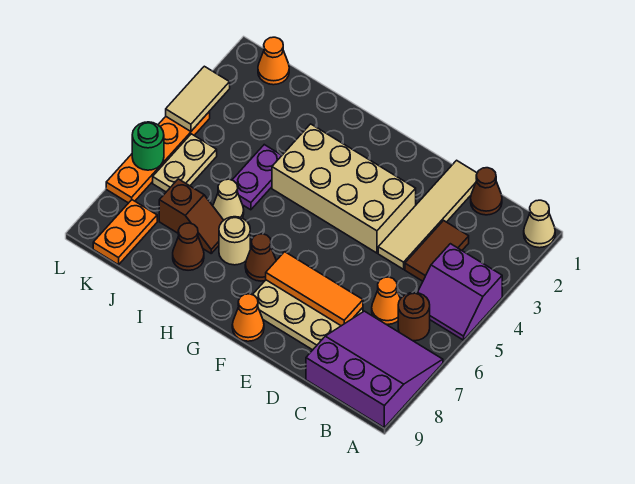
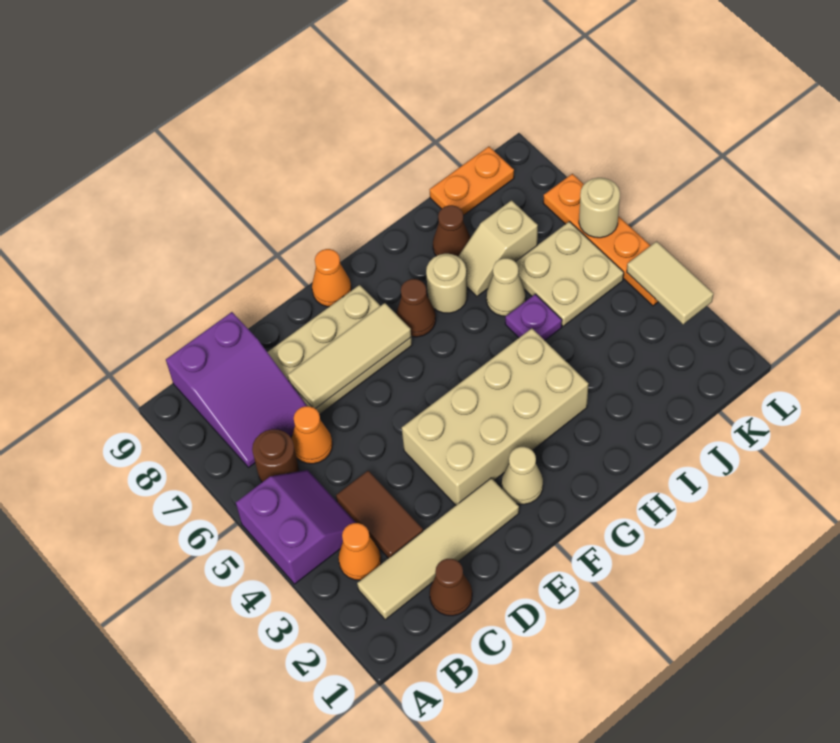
tan cone A1 level 1 -> tan cone F2 level 1
purple slope A4:B5 level 1 top 4 -> purple slope A4:B5 level 1 top A
purple slope A7:C9 level 1 top 9 -> purple slope B7:C9 level 1 top 9
tan tile D1:D4 level 1 -> tan tile B2:E2 level 1
orange tile D7:F7 level 2 -> tan tile D7:F7 level 2
purple plate I4:I5 level 1 -> purple plate I5 level 1
brown slope I7:J7 level 1 top J -> tan slope I7:J7 level 1 top J
orange cone K1 level 1 -> orange cone B3 level 1
tan plate K5:K6 level 1 -> tan plate J5:K6 level 1
orange plate K8:K9 level 1 -> orange plate J9:K9 level 1
green round brick L6 level 2 -> tan round brick L6 level 2

